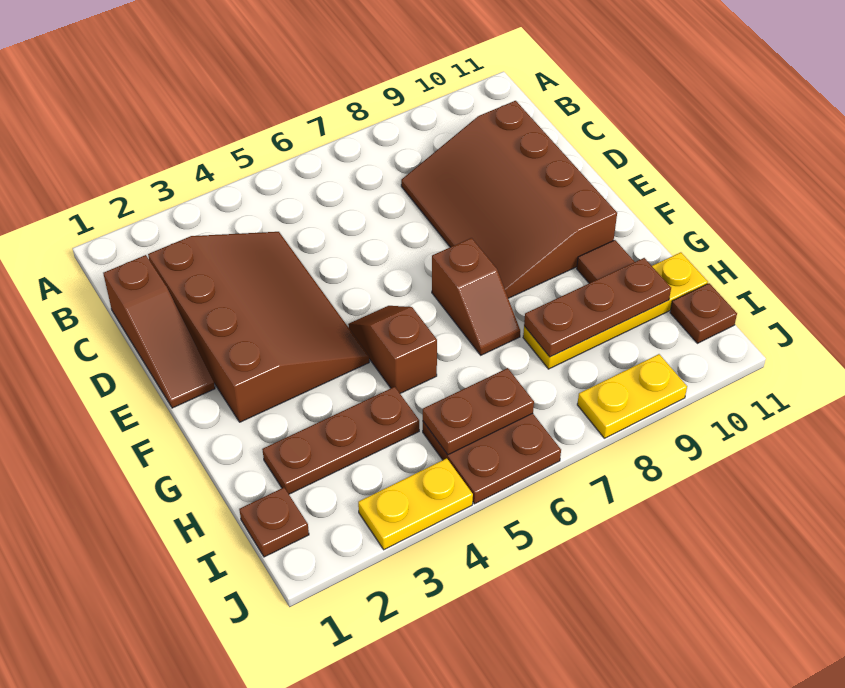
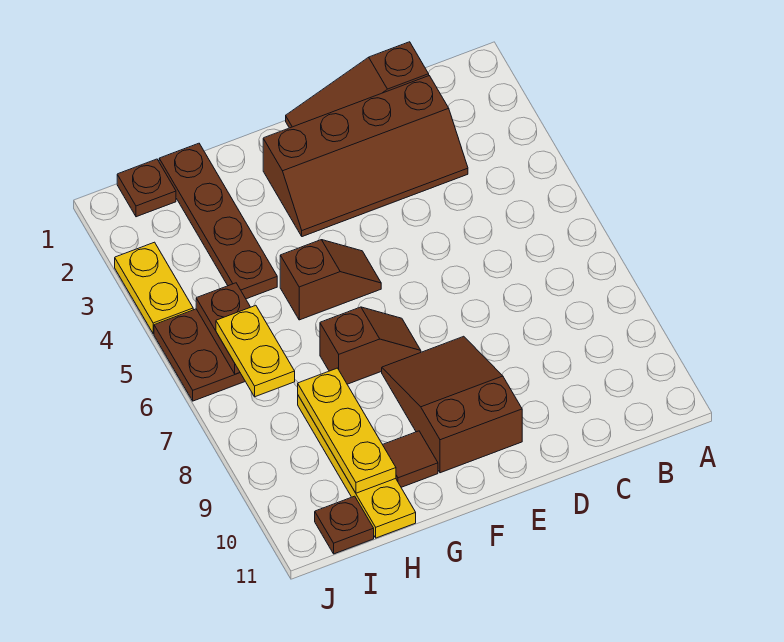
brown slope C2:F4 level 1 top 2 -> brown slope C2:F3 level 1 top 2
brown slope C8:F10 level 1 top 10 -> brown slope E8:F10 level 1 top 10
brown slope F7:G7 level 1 top F -> brown slope F7:G7 level 1 top G
brown plate H2:H4 level 1 -> brown plate H1:H4 level 1
brown plate H8:H10 level 2 -> yellow plate H8:H10 level 2
yellow plate J8:J9 level 1 -> yellow plate I6:I7 level 3

